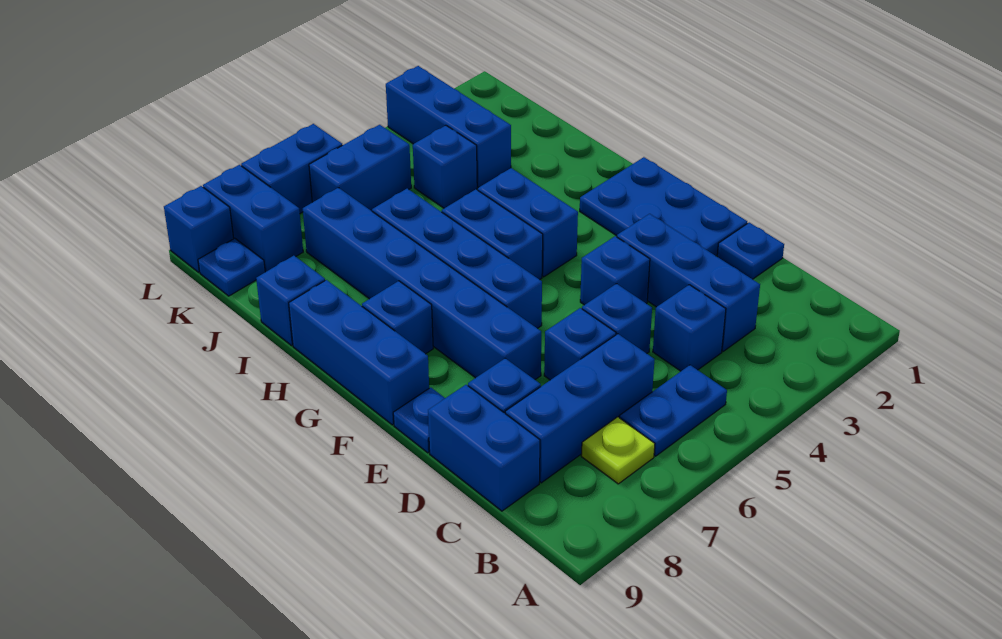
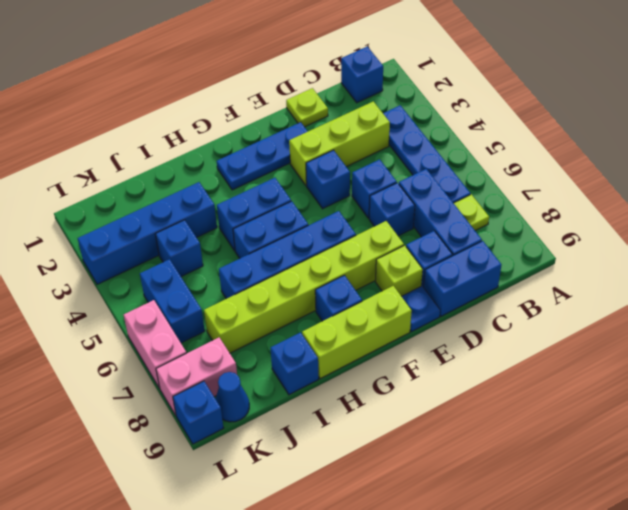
blue plate B5:B6 level 1 -> blue plate B3:B6 level 1
blue brick C3:E3 level 1 -> lime brick C3:E3 level 1
blue brick C4 level 1 -> blue brick B1 level 1
blue plate D1 level 1 -> lime plate D1 level 1
blue plate E1:G2 level 1 -> blue plate E2:G2 level 1
blue brick E7:J7 level 1 -> lime brick E7:J7 level 1
none -> lime brick E8 level 1
blue brick F9:H9 level 1 -> lime brick F9:H9 level 1
blue brick J3:L3 level 1 -> blue brick I3:L3 level 1
blue brick K8:L8 level 1 -> pink brick K8:L8 level 1
blue plate K9 level 1 -> blue cone K9 level 1
blue brick L6:L7 level 1 -> pink brick L6:L7 level 1

